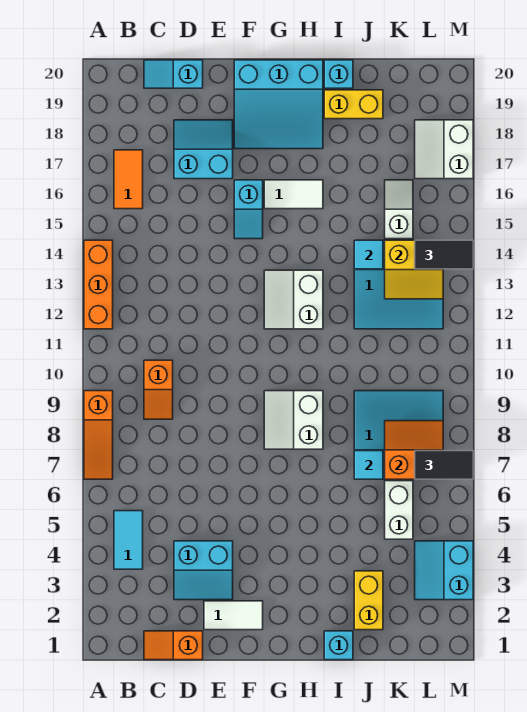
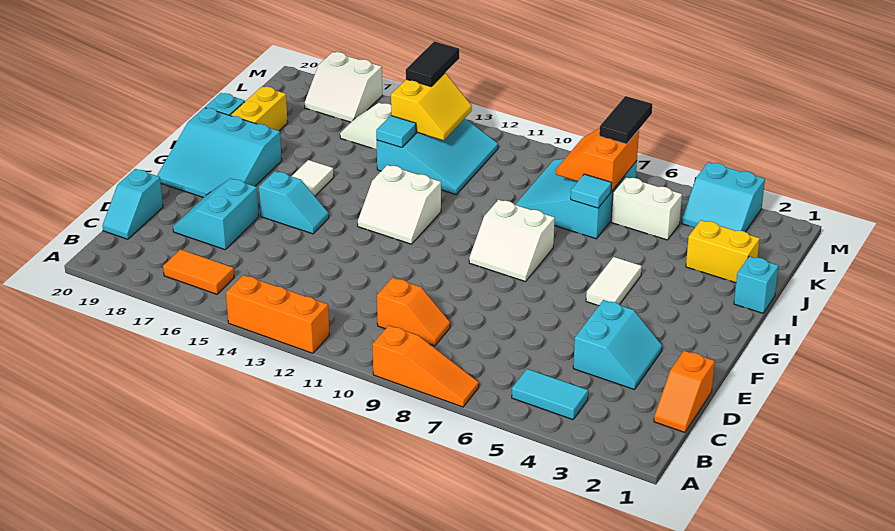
white tile E2:F2 level 1 -> white tile G5:H5 level 1
cyan slope F18:H20 level 1 top 20 -> cyan slope F18:H20 level 1 top H

